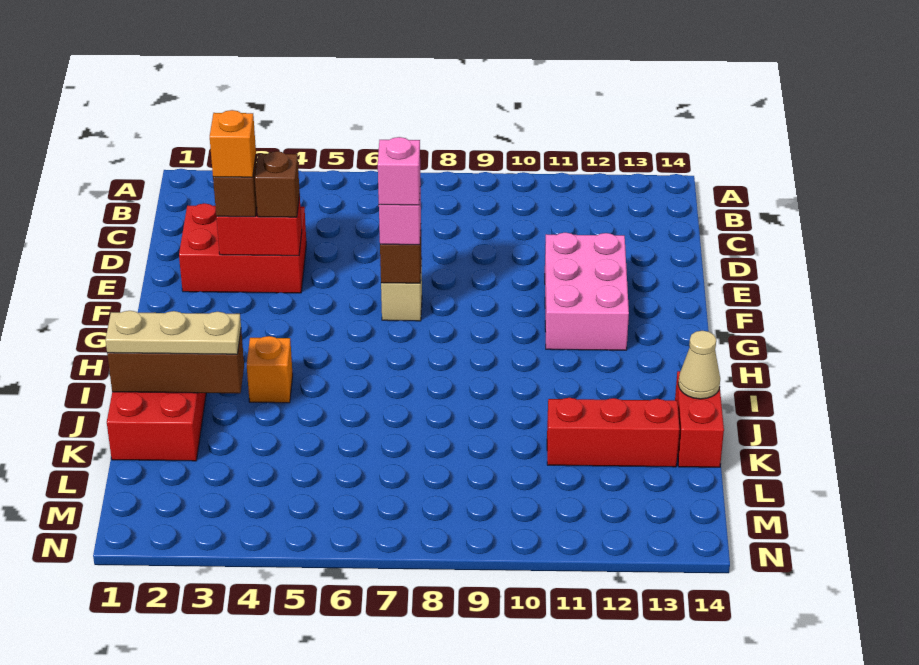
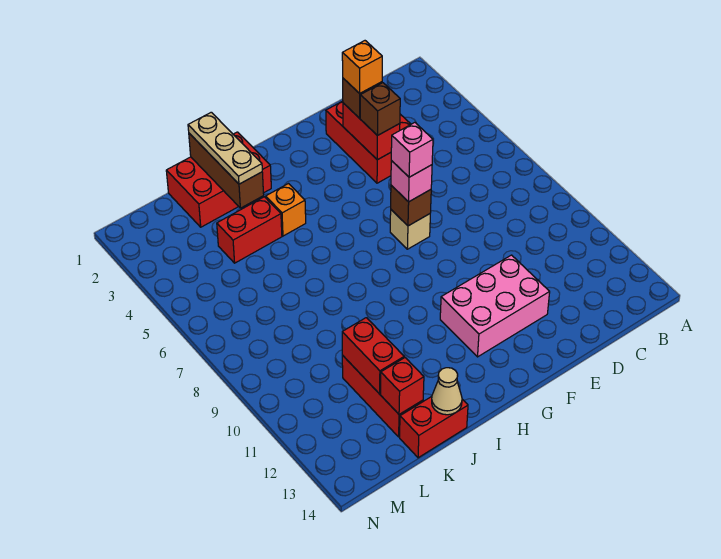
none -> red brick J4:K4 level 1
none -> red brick K11:K12 level 2
none -> red brick K13 level 2

